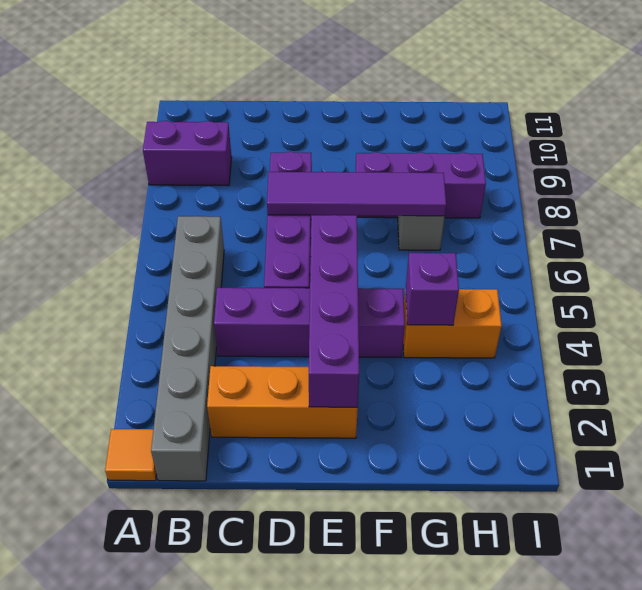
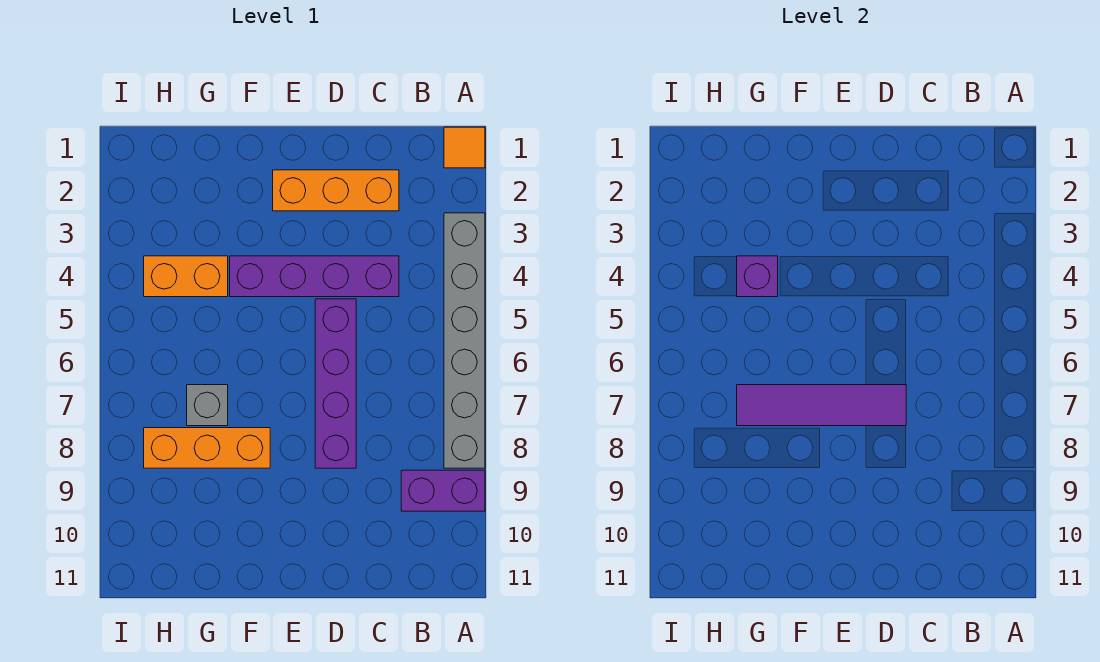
grey brick B1:B6 level 1 -> grey brick A3:A8 level 1
purple brick E2:E5 level 2 -> none
purple brick F8:H8 level 1 -> orange brick F8:H8 level 1

